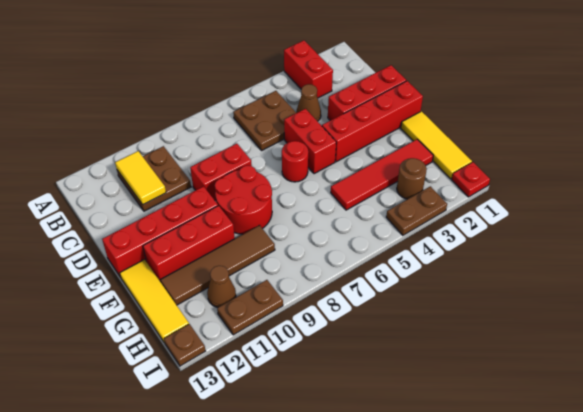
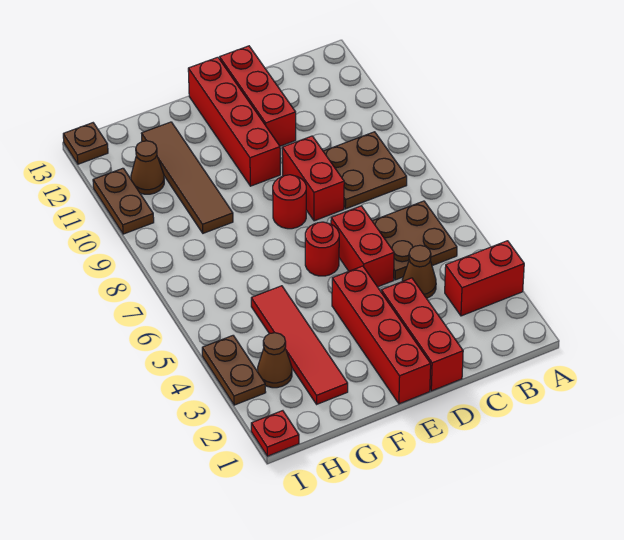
brown plate B10:C11 level 1 -> brown plate B8:C9 level 1
yellow tile B11:C11 level 2 -> none
red brick D5:E5 level 1 -> red brick D5:D6 level 1
red round brick E8:F9 level 1 -> red round brick E8 level 1
yellow tile F1:H1 level 1 -> none
red brick F10:F12 level 1 -> red brick D11:D13 level 1
yellow tile F13:H13 level 1 -> none
brown round brick H3 level 1 -> brown cone H3 level 1

